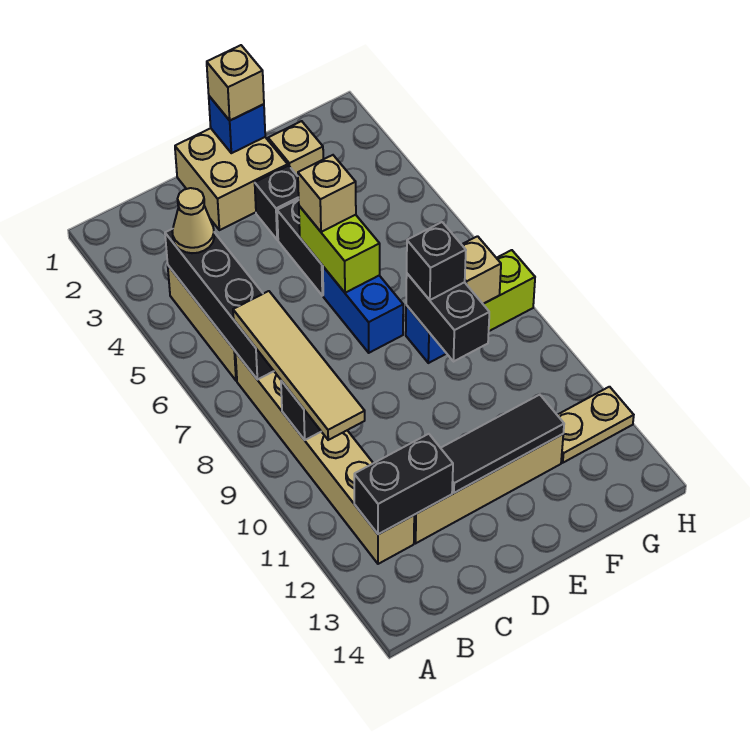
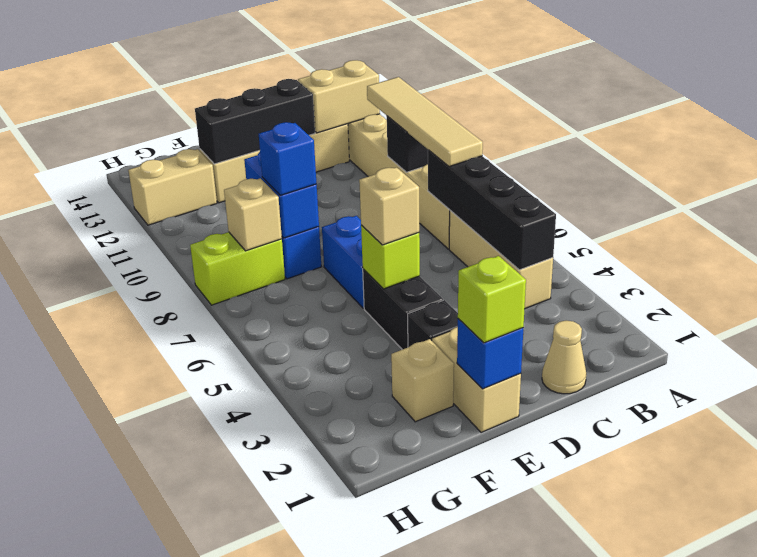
tan cone B4 level 3 -> tan cone C1 level 1
black brick B12:C12 level 2 -> tan brick B12:C12 level 2
tan brick D1:E2 level 1 -> tan brick E1:E2 level 1
black tile D12:F12 level 2 -> black brick D12:F12 level 2
tan brick E1 level 3 -> lime brick E1 level 3
lime brick E5:E6 level 2 -> lime brick E5 level 2
black brick F8:F9 level 2 -> blue brick F8:F9 level 2
black brick F8 level 3 -> blue brick F8 level 3
tan plate G12:H12 level 1 -> tan brick G12:H12 level 1

